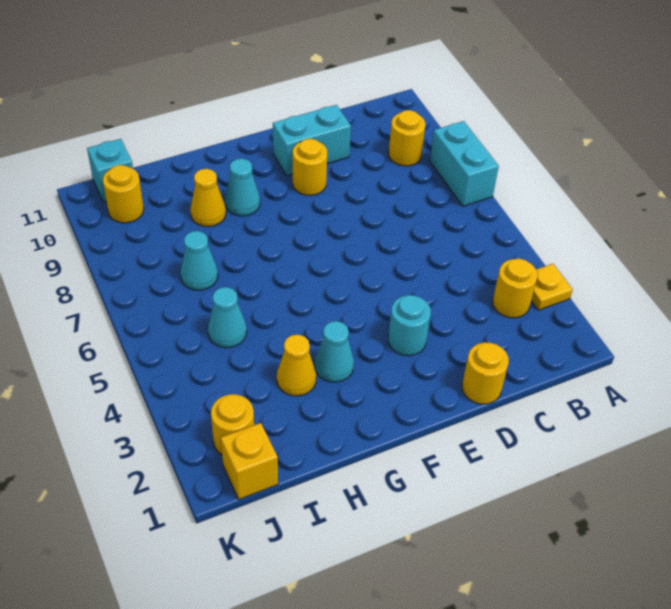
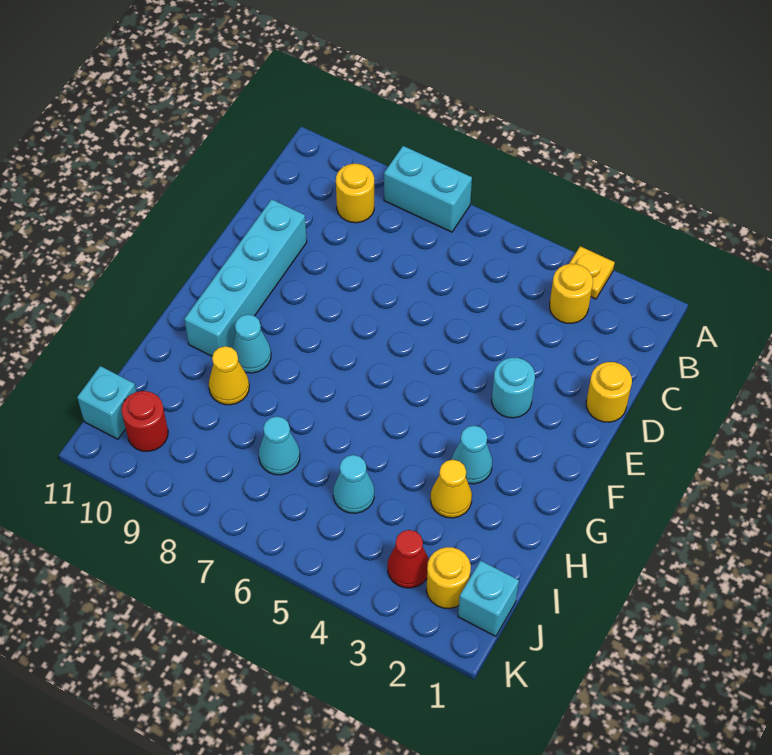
cyan brick D10:E10 level 1 -> cyan brick D10:G10 level 1
yellow round brick E9 level 1 -> none
yellow brick J1 level 1 -> cyan brick J1 level 1
none -> red cone J3 level 1
yellow round brick J10 level 1 -> red round brick J10 level 1

